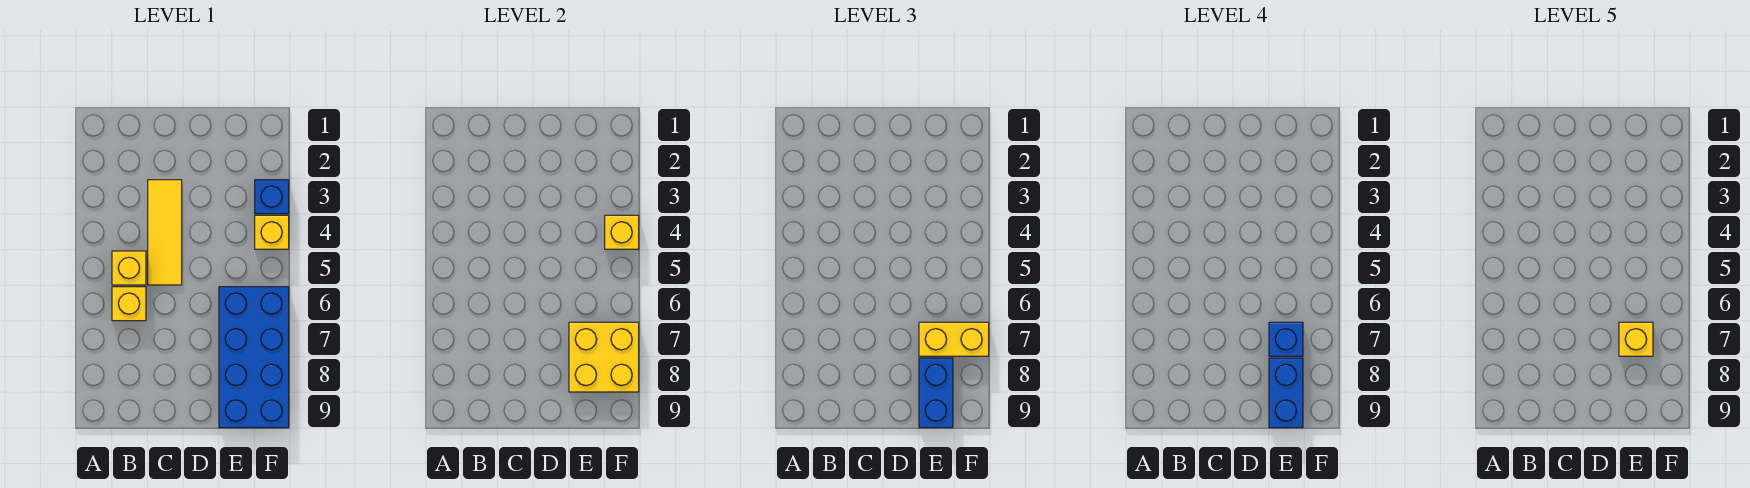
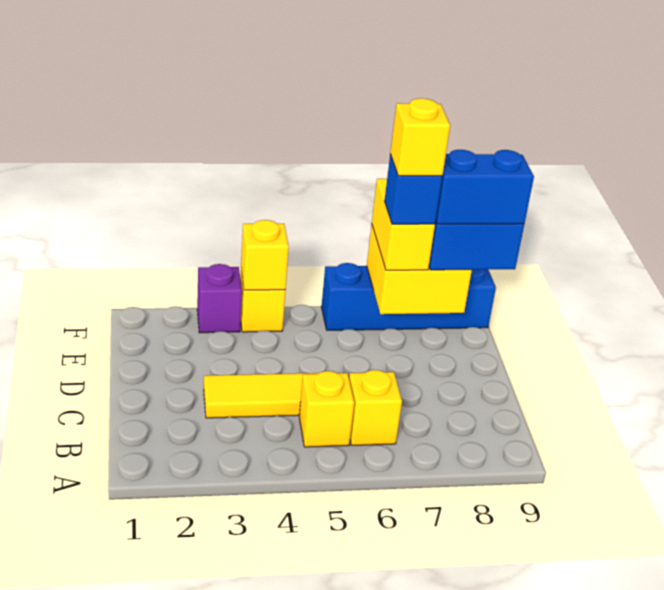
blue brick E6:F9 level 1 -> blue brick F6:F9 level 1
blue brick F3 level 1 -> purple brick F3 level 1

